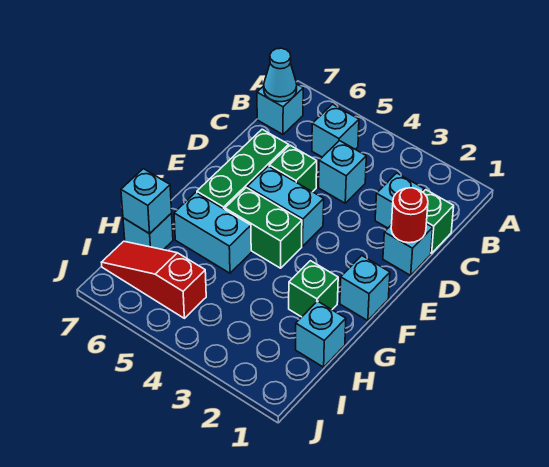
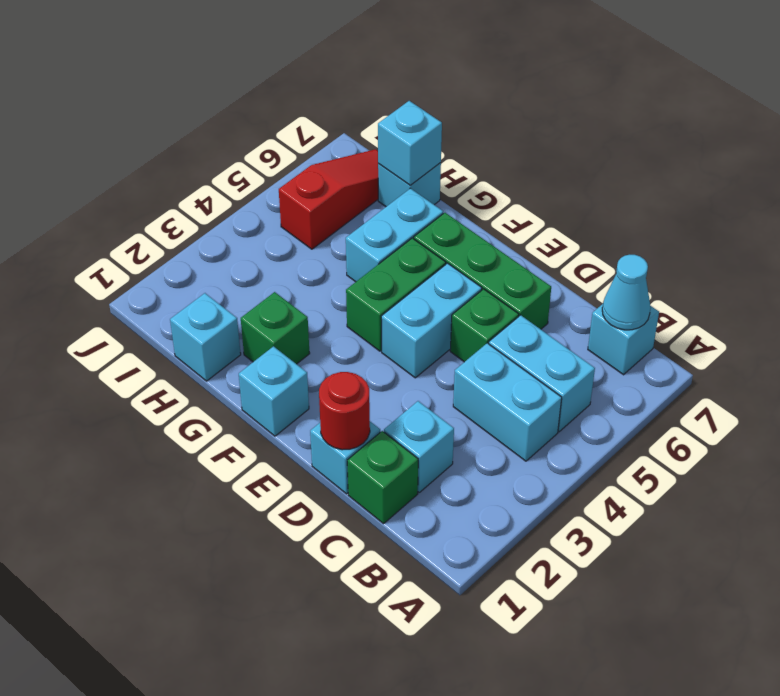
cyan brick B5 level 1 -> cyan brick B5:C5 level 1
cyan brick C4 level 1 -> cyan brick B4:C4 level 1

